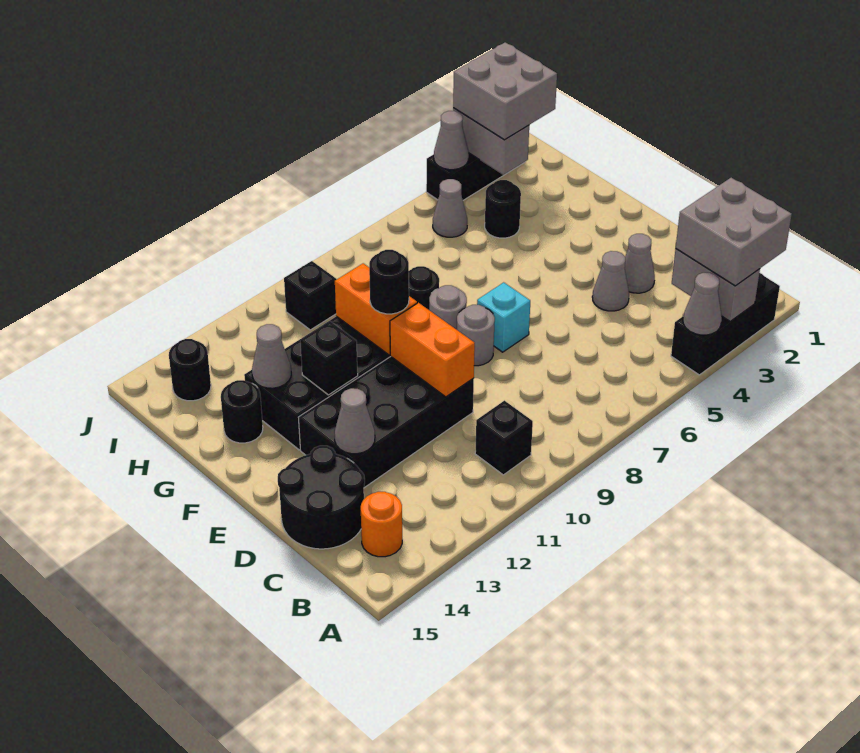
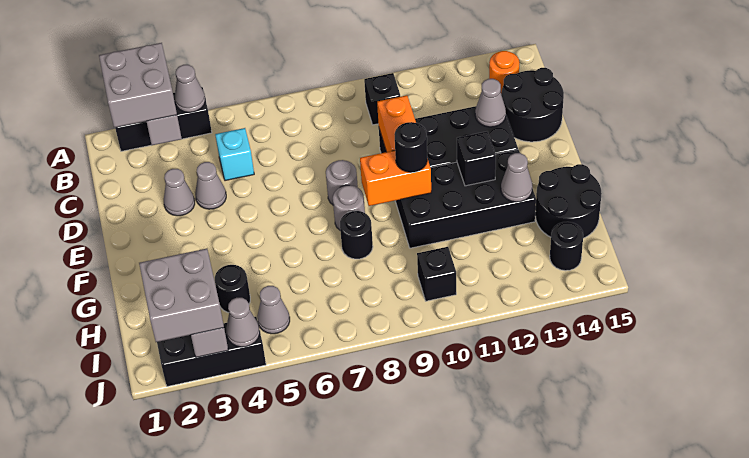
cyan brick E7 level 1 -> cyan brick C5 level 1
orange brick F10:G10 level 2 -> orange brick F9:F10 level 2
black round brick G14 level 1 -> black round brick G14:H15 level 1

